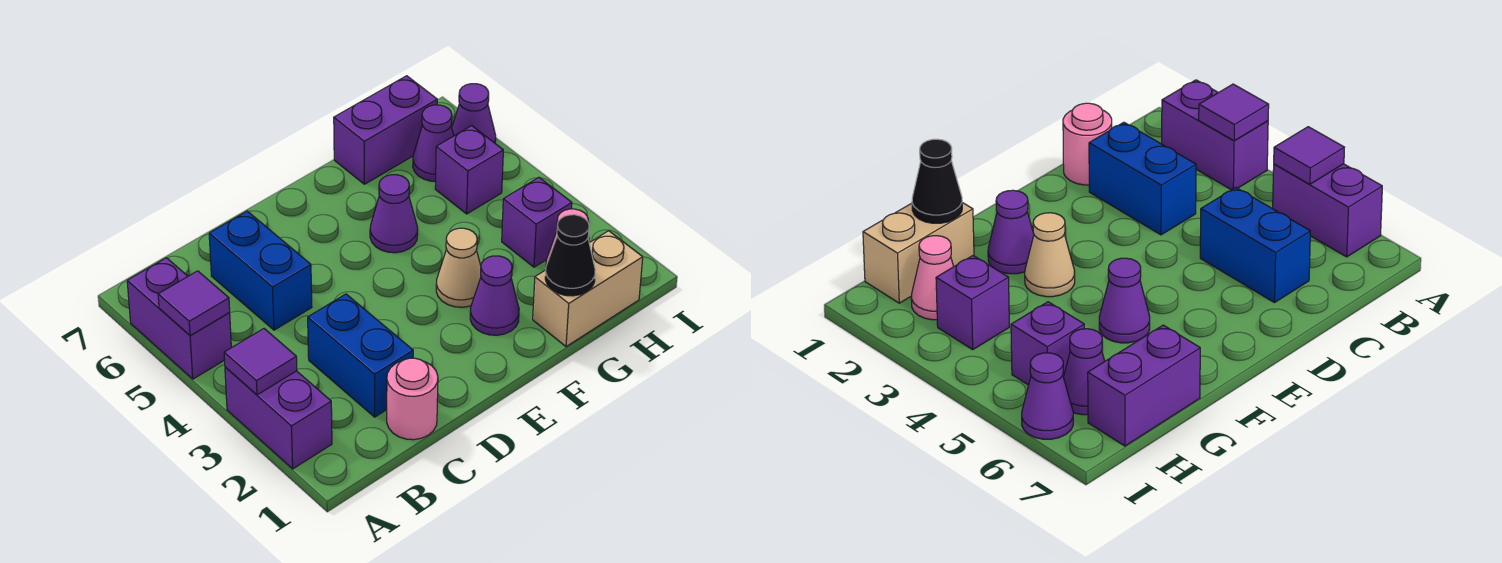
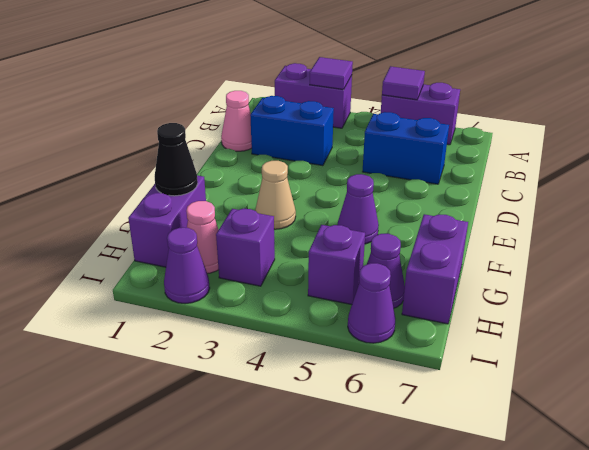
pink round brick C1 level 1 -> pink cone C1 level 1
purple cone F2 level 1 -> purple cone I2 level 1
tan brick G1:H1 level 1 -> purple brick G1:H1 level 1

